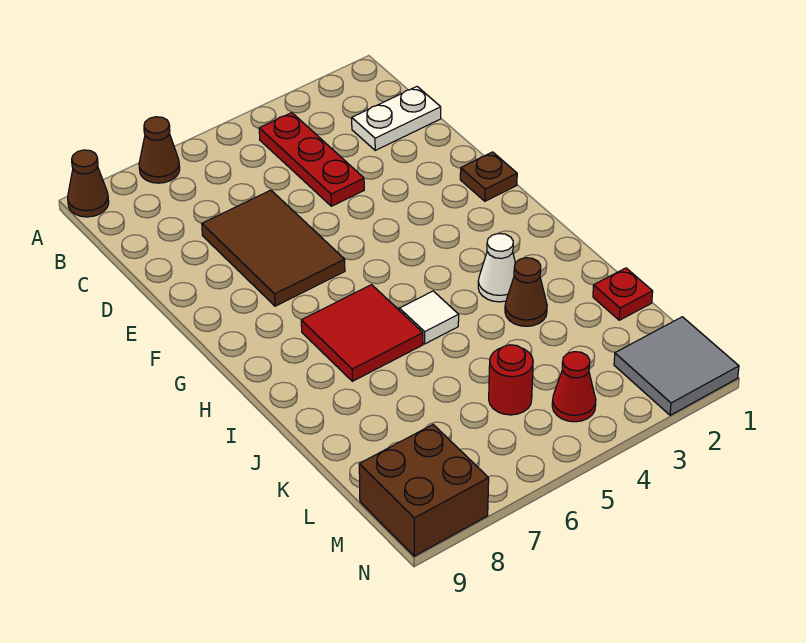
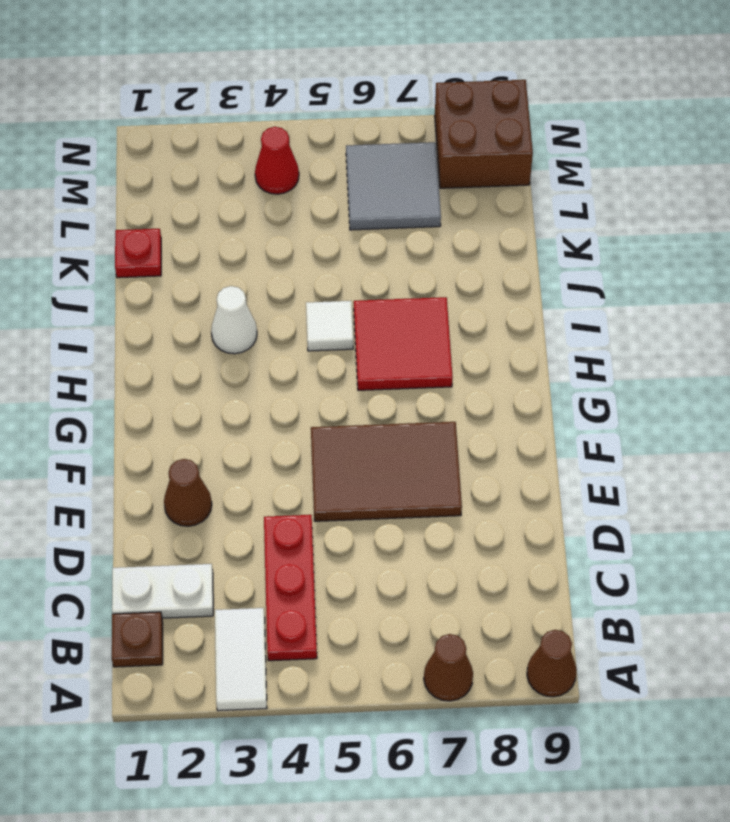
none -> white tile A3:B3 level 1
brown tile D6:F7 level 1 -> brown tile E5:F7 level 1
brown plate F1 level 1 -> brown plate B1 level 1
brown cone J3 level 1 -> brown cone E2 level 1
red round brick L5 level 1 -> none
grey tile M1:N2 level 1 -> grey tile L6:M7 level 1

